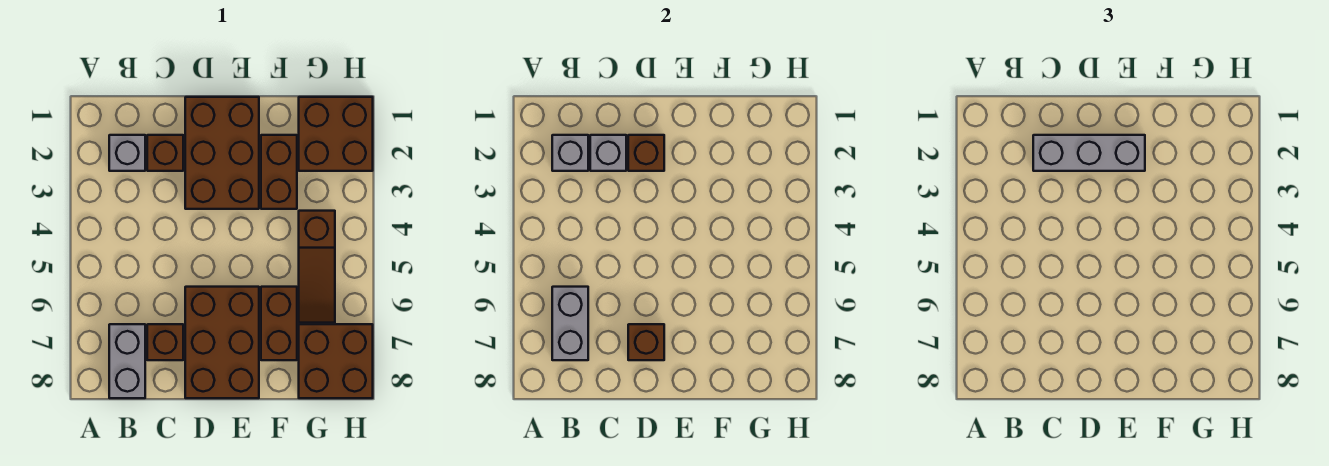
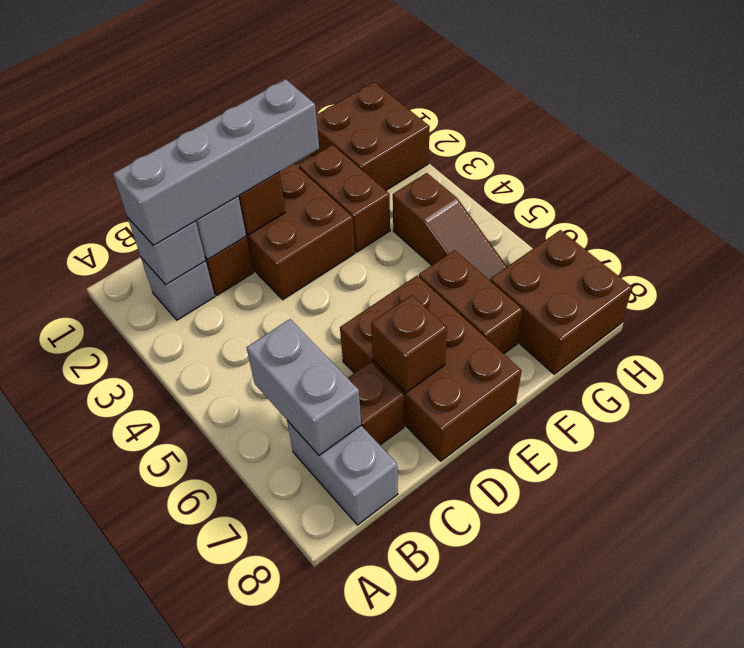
grey brick C2:E2 level 3 -> grey brick B2:E2 level 3

